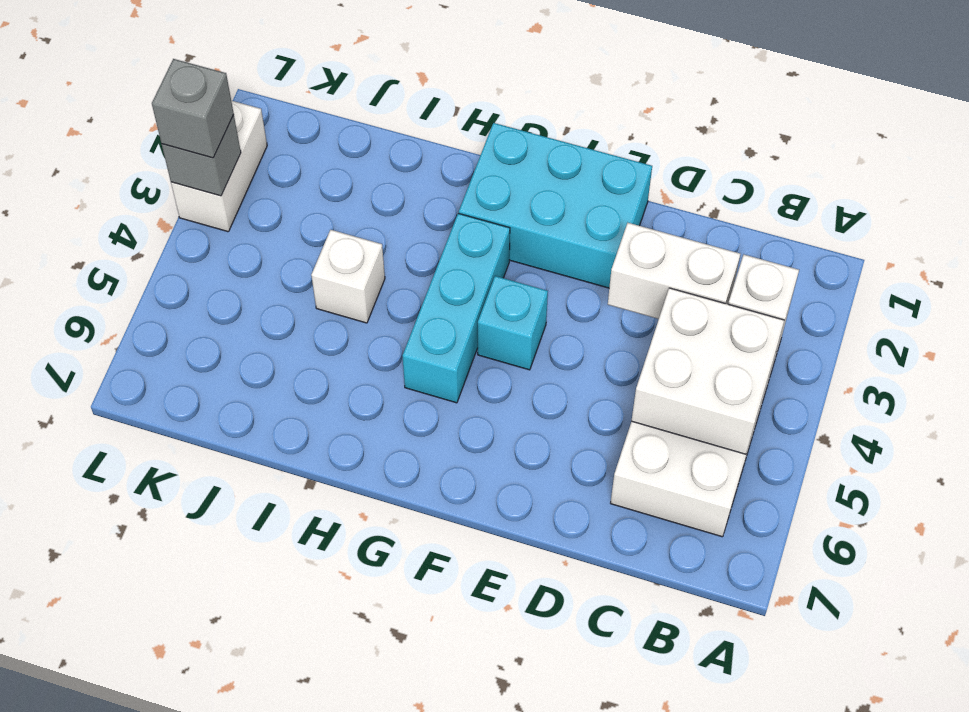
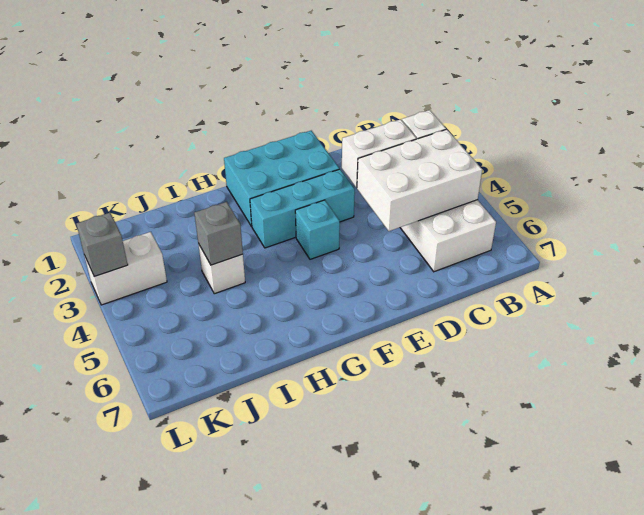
white brick B4:C5 level 2 -> white brick B4:D5 level 2
cyan brick G3:G5 level 1 -> cyan brick E3:G3 level 1
white brick L2:L3 level 1 -> white brick K3:L3 level 1
grey brick L3 level 3 -> grey brick I4 level 2

